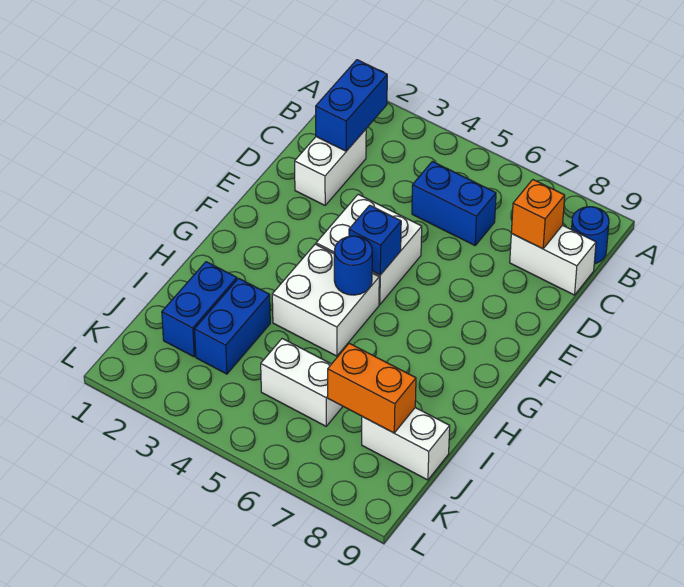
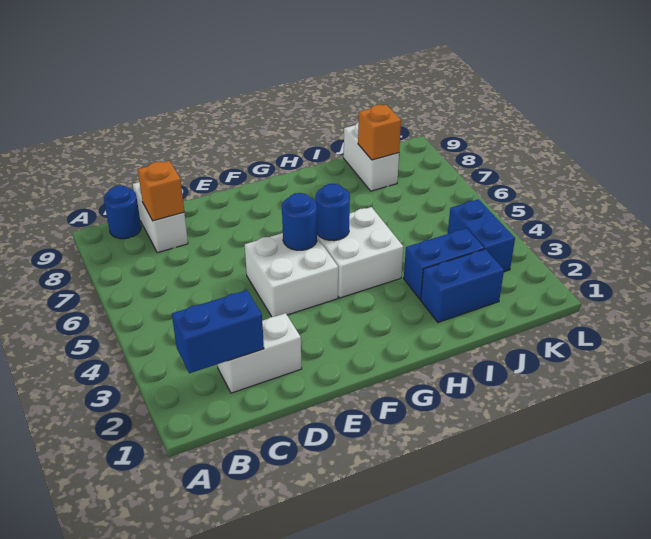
blue brick C5:C6 level 1 -> blue brick K3:K4 level 1
blue brick F5 level 2 -> blue round brick F5 level 2
white brick J5:J6 level 1 -> none
orange brick J7:J8 level 2 -> orange brick J8 level 2

